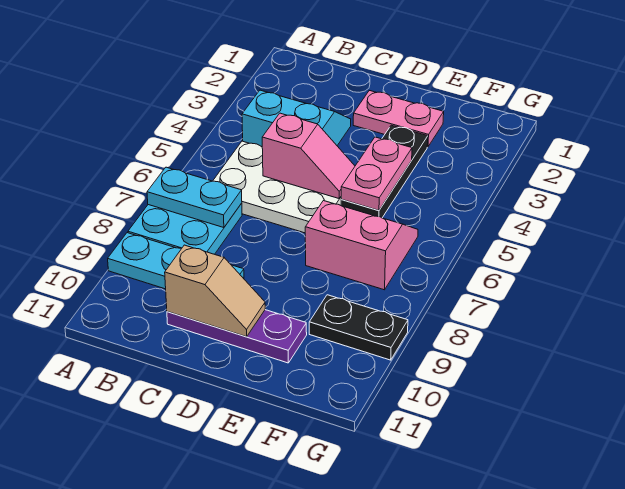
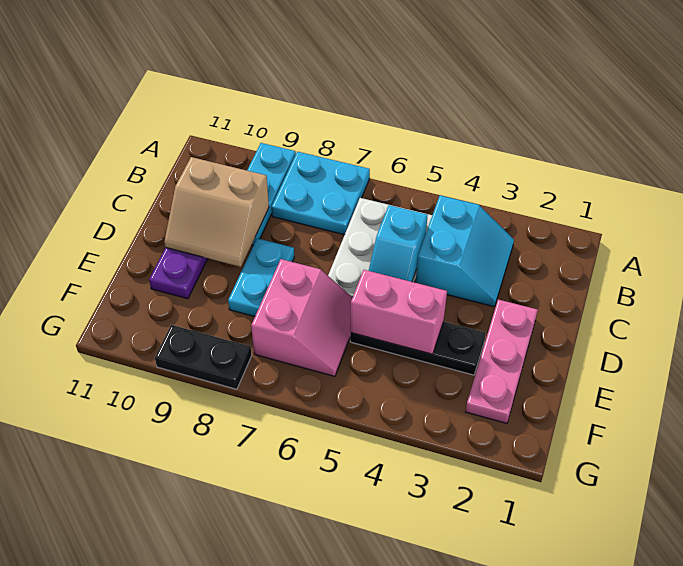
cyan plate A7:B7 level 2 -> cyan plate D8:E8 level 1
pink slope C5:D5 level 2 top C -> cyan slope C5:D5 level 2 top C
tan slope C10:D10 level 2 top C -> tan slope C9:D10 level 2 top C
pink plate D2:E2 level 1 -> pink plate D2:F2 level 1
pink plate E4:E5 level 2 -> pink brick E4:E5 level 2
black plate F9:G9 level 1 -> black plate G8:G9 level 1

